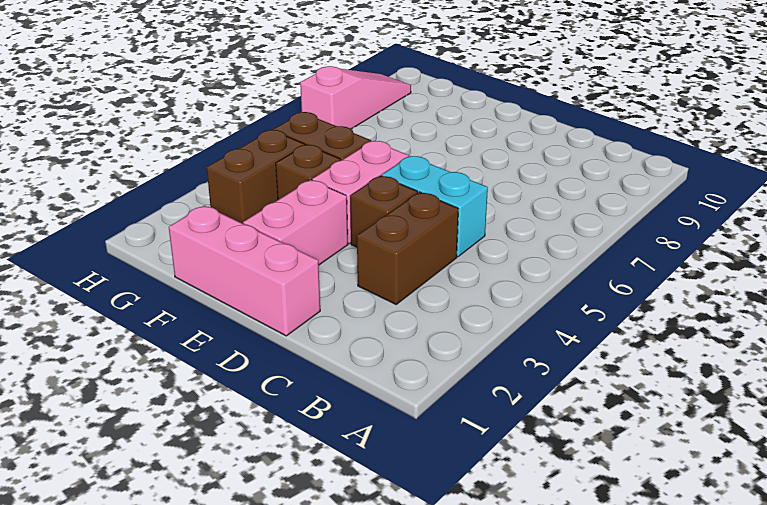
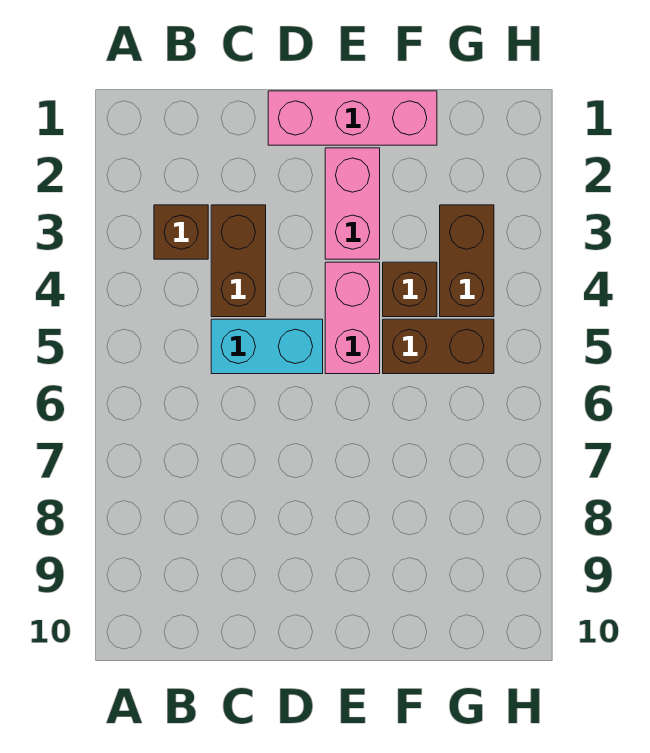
brown brick D4 level 1 -> brown brick B3 level 1
pink slope H7:H9 level 1 top 7 -> none

